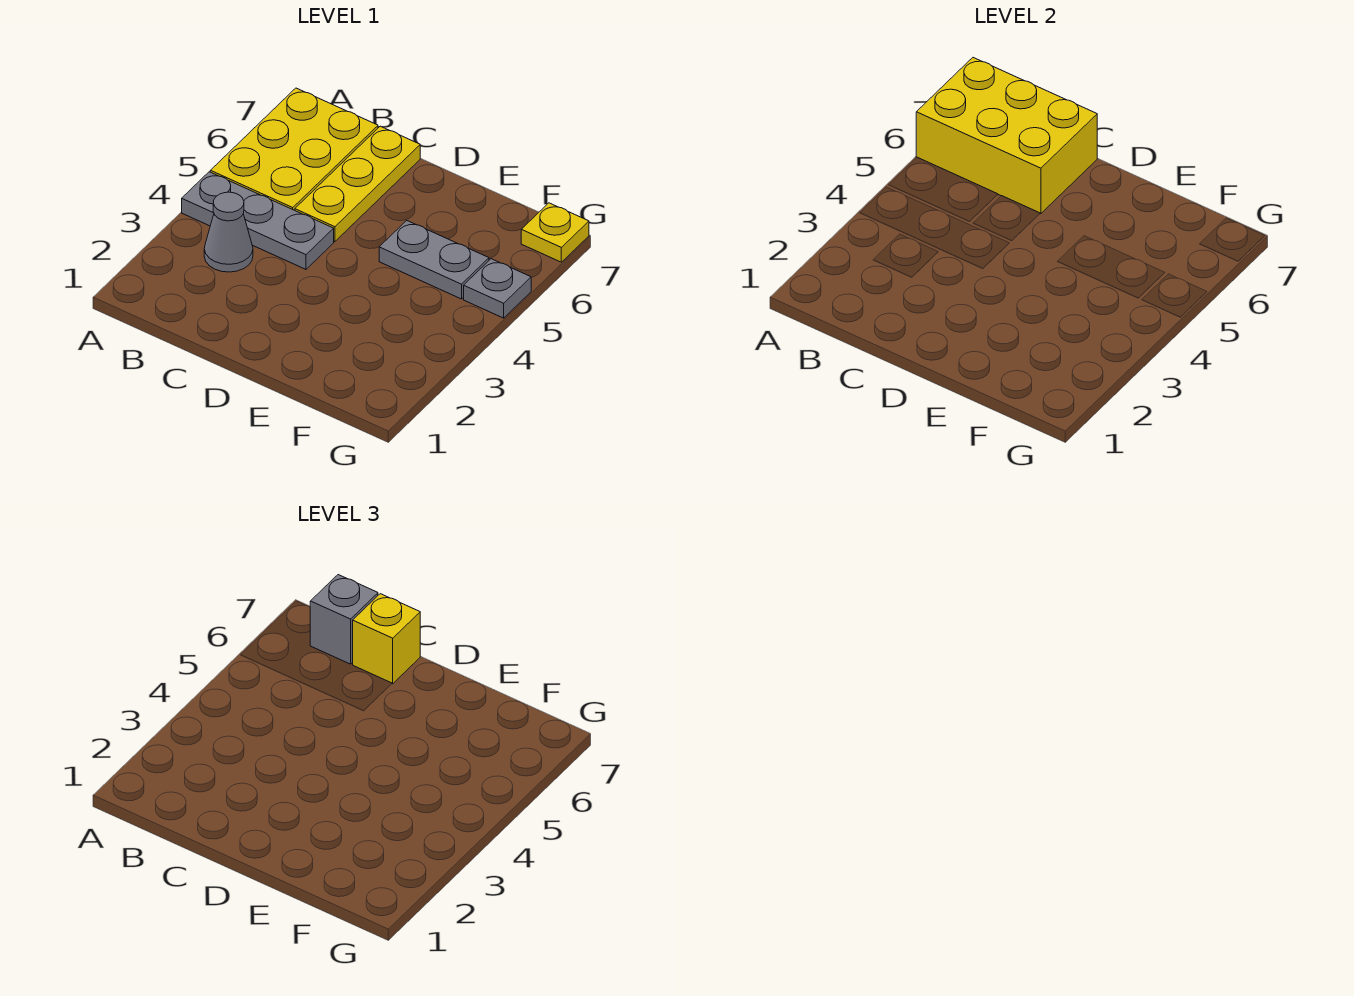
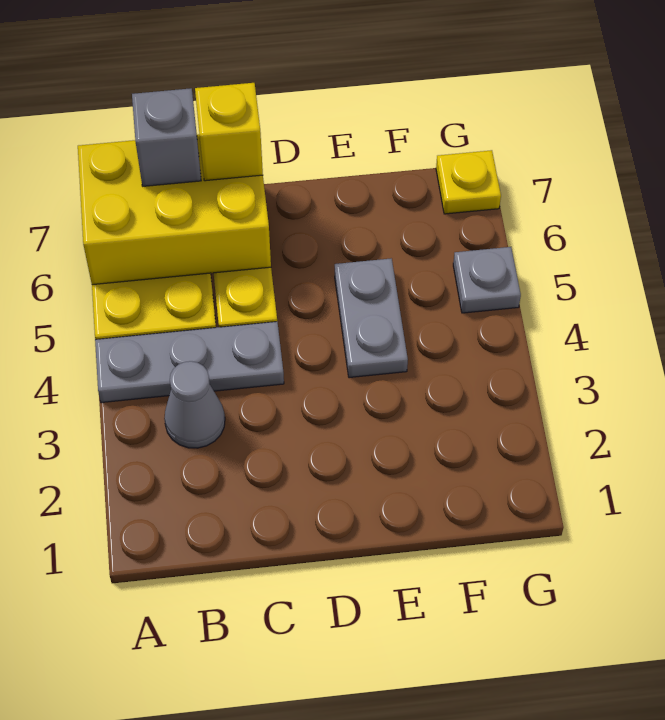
grey plate E5:F5 level 1 -> grey plate E4:E5 level 1

